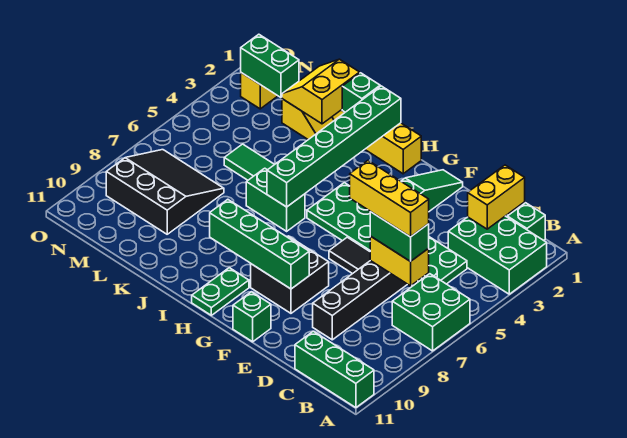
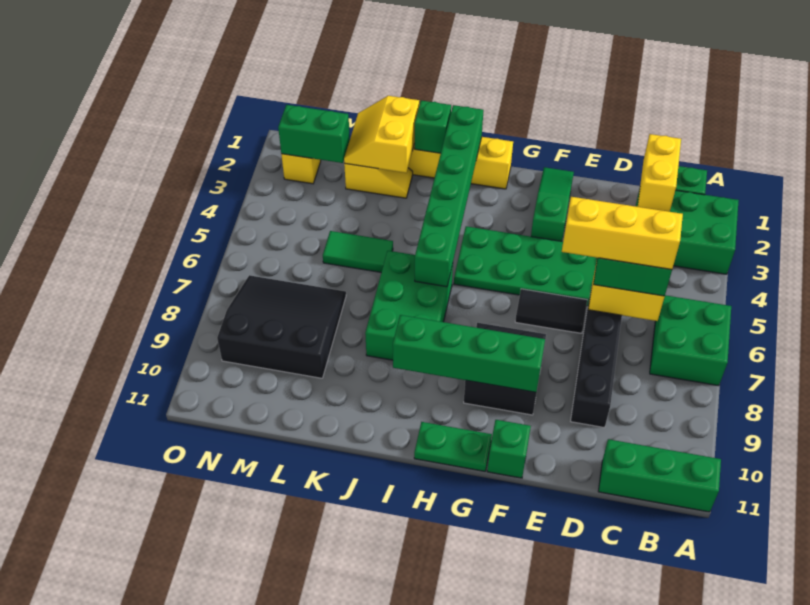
green plate H10:H11 level 1 -> green plate G11:H11 level 1
green brick I6:J6 level 1 -> green brick I6:J8 level 1

